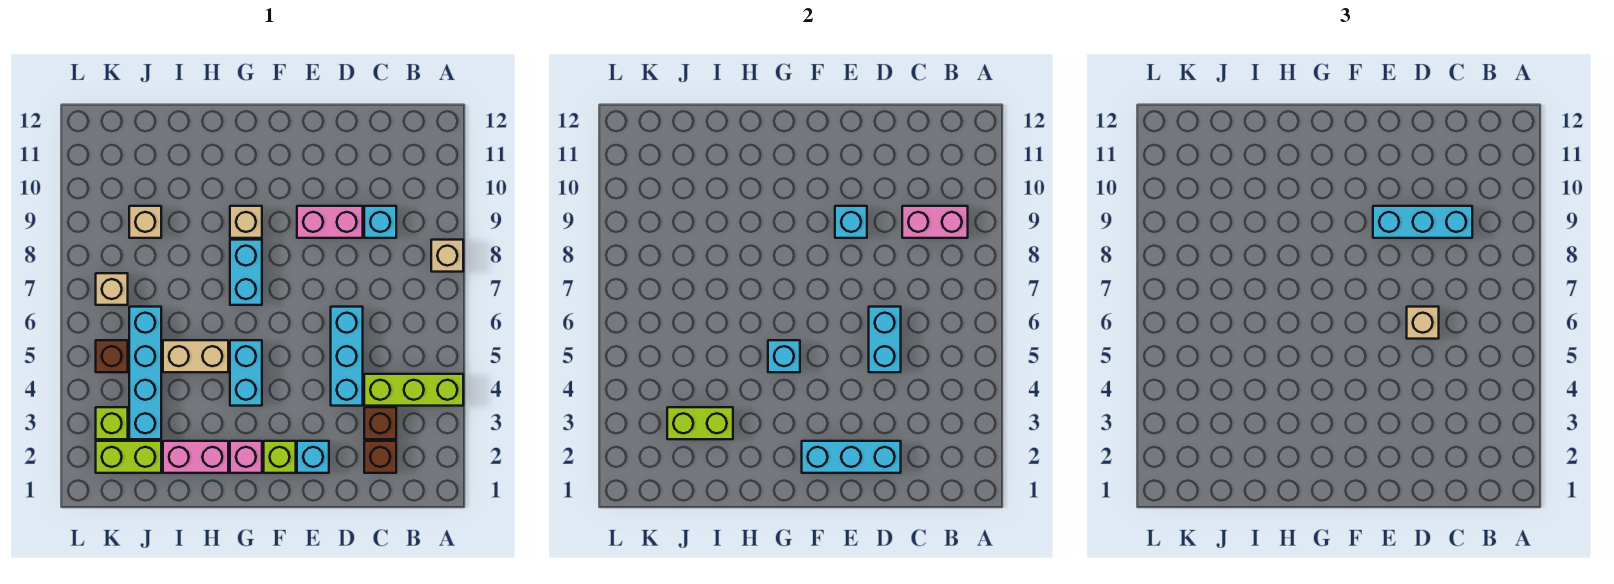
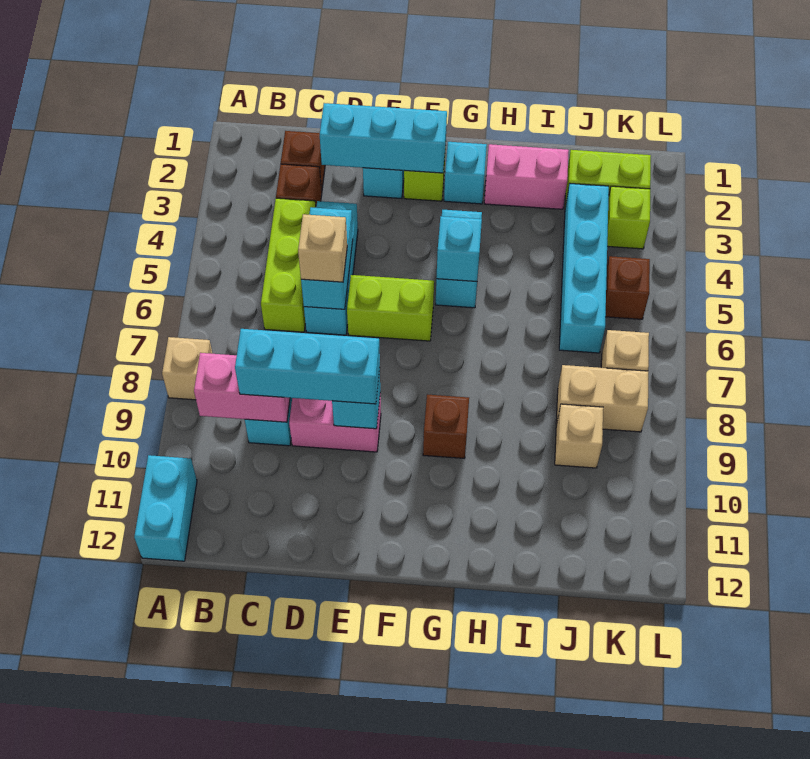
lime brick A4:C4 level 1 -> lime brick C4:C6 level 1
pink brick G2 level 1 -> cyan brick G2 level 1
cyan brick G7:G8 level 1 -> cyan brick A11:A12 level 1
tan brick G9 level 1 -> brown brick G9 level 1
tan brick H5:I5 level 1 -> tan brick J8:K8 level 1
lime brick I3:J3 level 2 -> lime brick E6:F6 level 1

